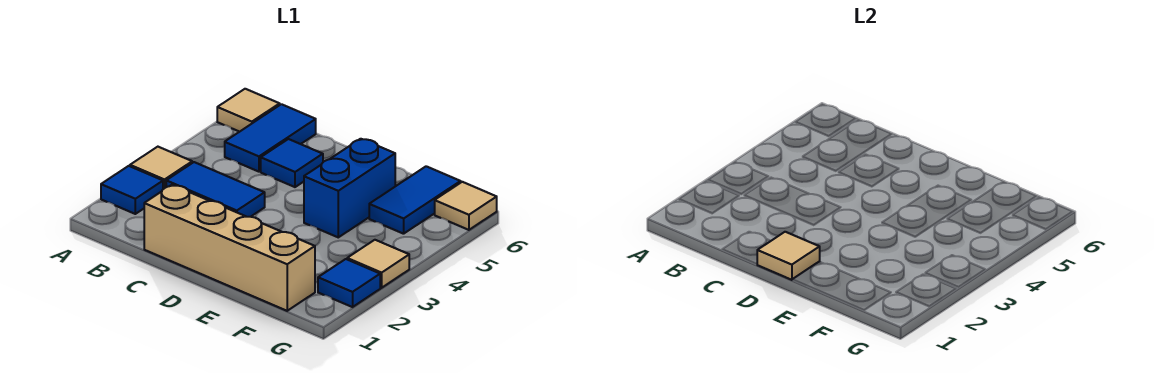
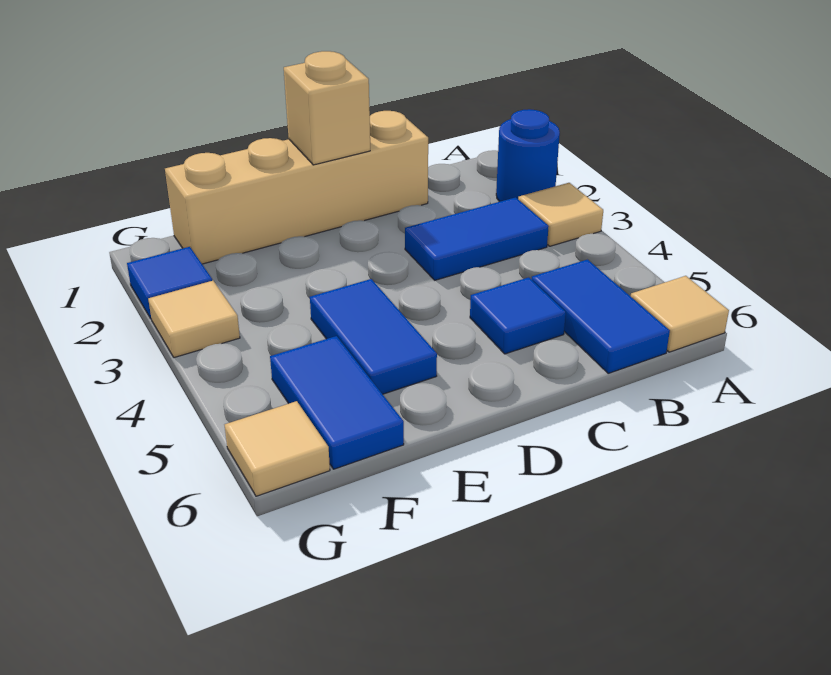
blue tile A2 level 1 -> blue round brick A2 level 1
tan tile D1 level 2 -> tan brick D1 level 2
blue brick E4:E5 level 1 -> blue tile E4:E5 level 1

